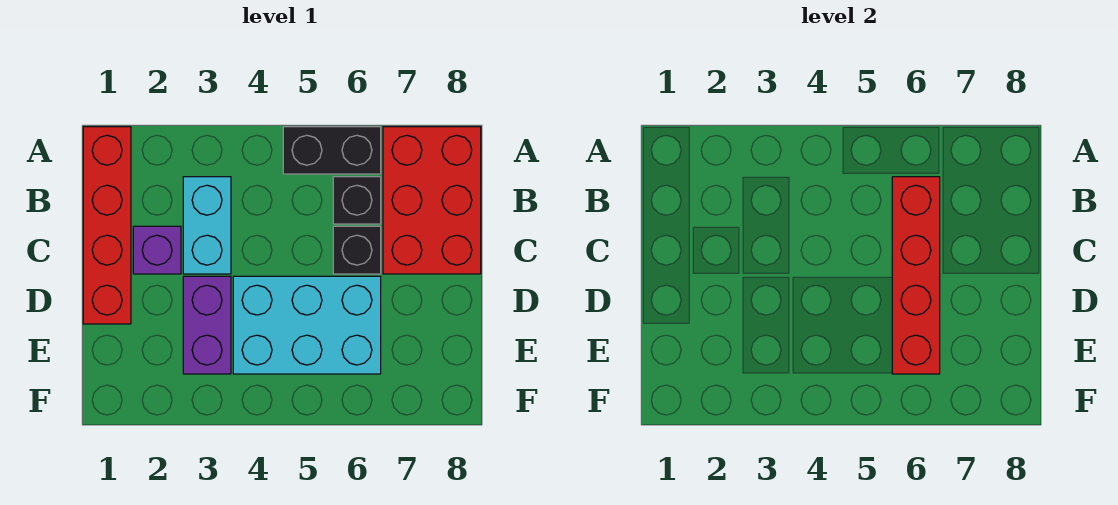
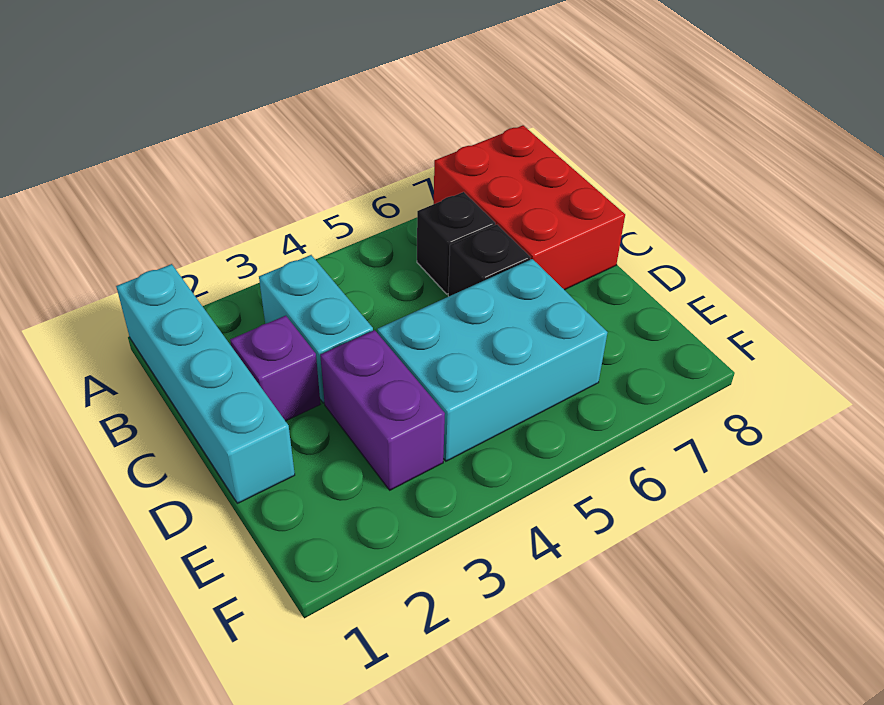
red brick A1:D1 level 1 -> cyan brick A1:D1 level 1
black brick A5:A6 level 1 -> none
red brick B6:E6 level 2 -> none

